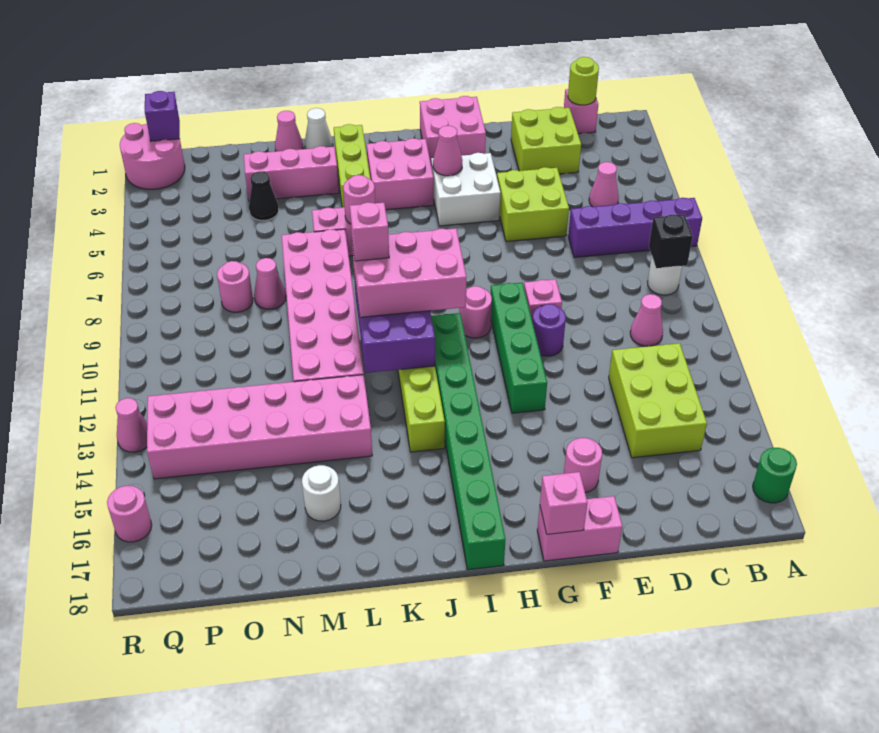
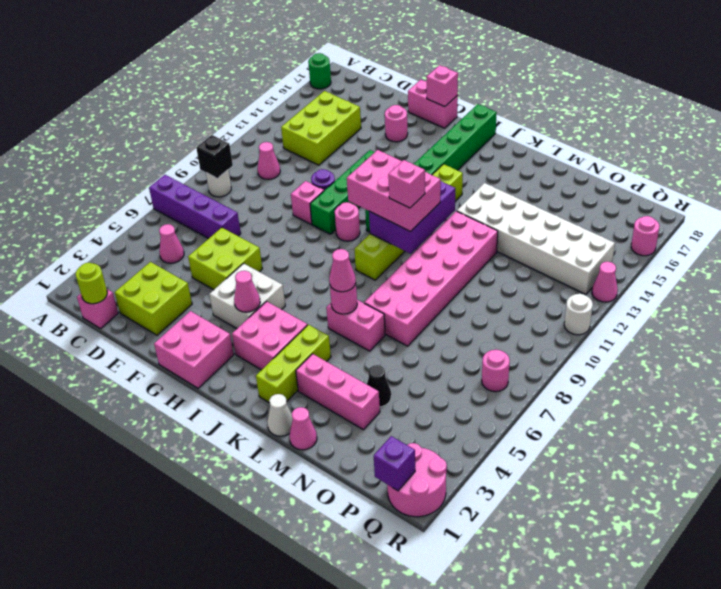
pink brick L13:Q14 level 1 -> white brick L13:Q14 level 1
white round brick M16 level 1 -> white round brick R11 level 1
pink cone N8 level 1 -> pink cone K6 level 3
pink round brick O8 level 1 -> pink round brick Q7 level 1

